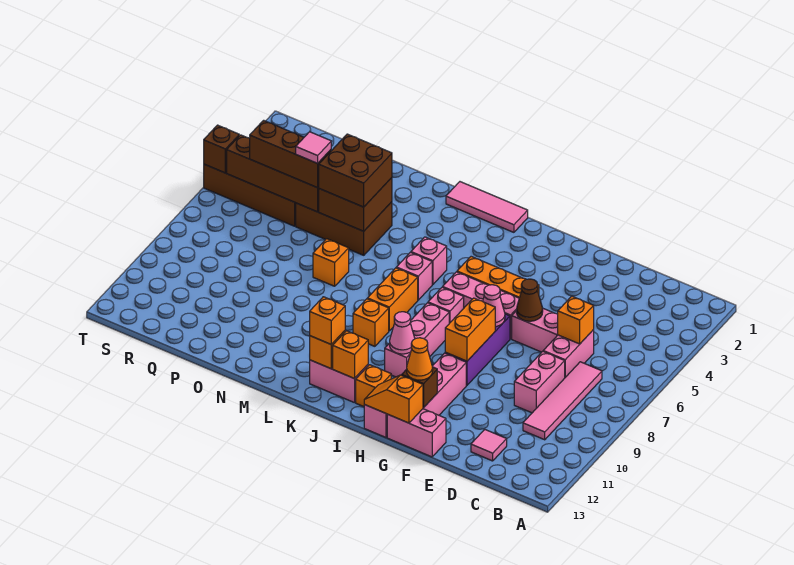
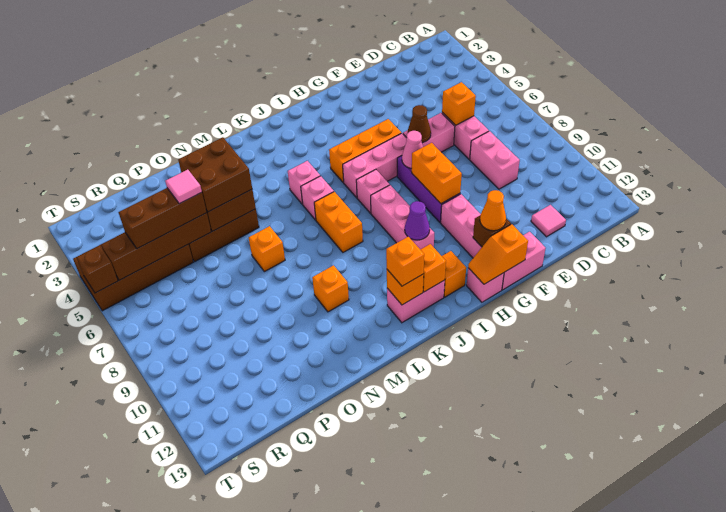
pink tile C7:C10 level 1 -> none
pink cone I10 level 2 -> purple cone I10 level 2
pink tile J1:L1 level 1 -> none
orange brick K9 level 1 -> orange brick M10 level 1

